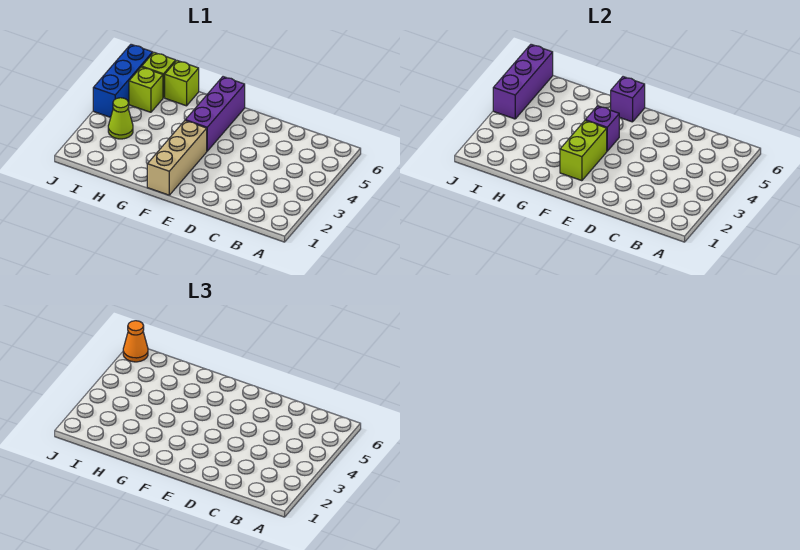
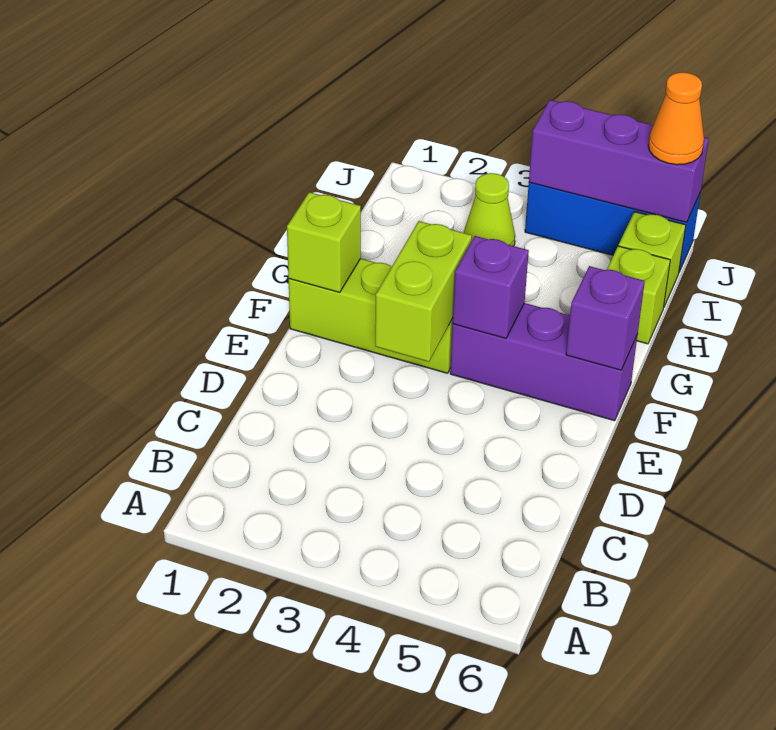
tan brick F1:F3 level 1 -> lime brick F1:F3 level 1
lime brick F2:F3 level 2 -> lime brick E3:F3 level 2
lime brick I5 level 1 -> lime brick F1 level 2

